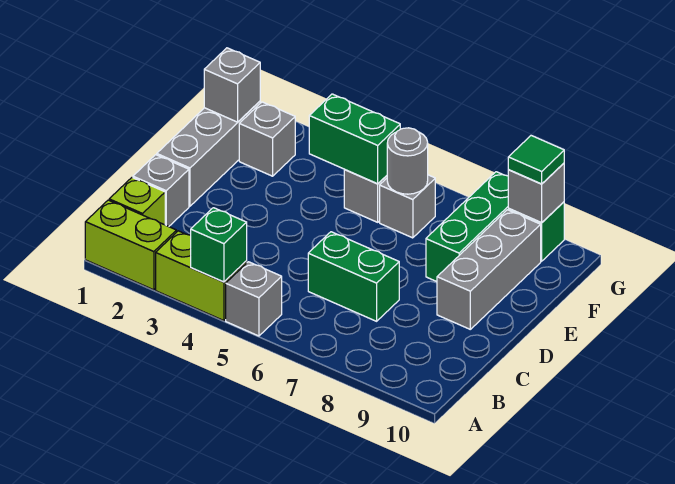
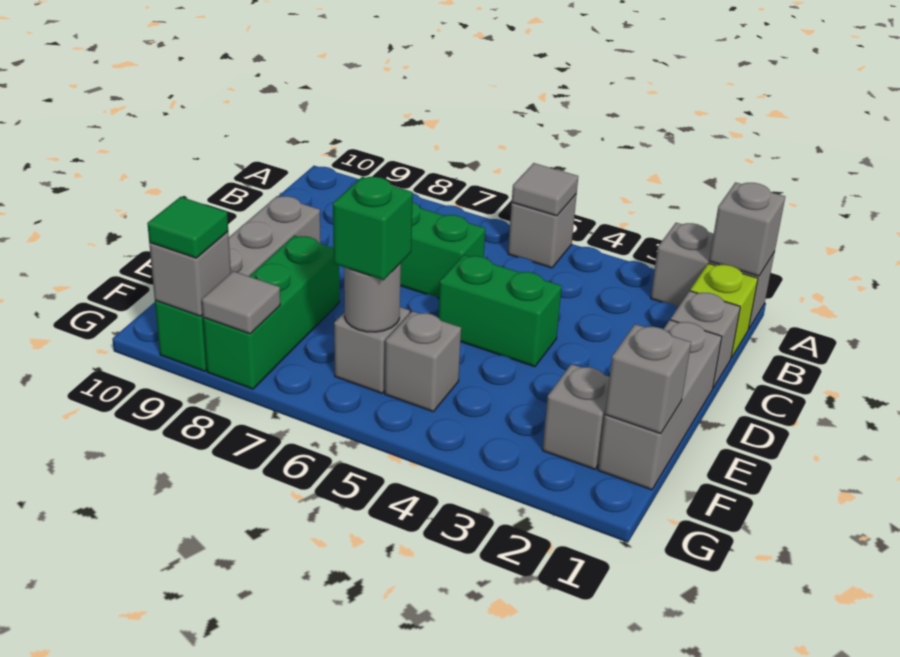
lime brick A1:A2 level 1 -> grey brick A1:A2 level 1
none -> grey brick A1 level 2
lime brick A3:A4 level 1 -> none
green brick A4 level 2 -> green brick F6 level 3
none -> grey tile A5 level 2
green brick F4:F5 level 2 -> green brick D4:D5 level 1
none -> grey tile G8 level 2

